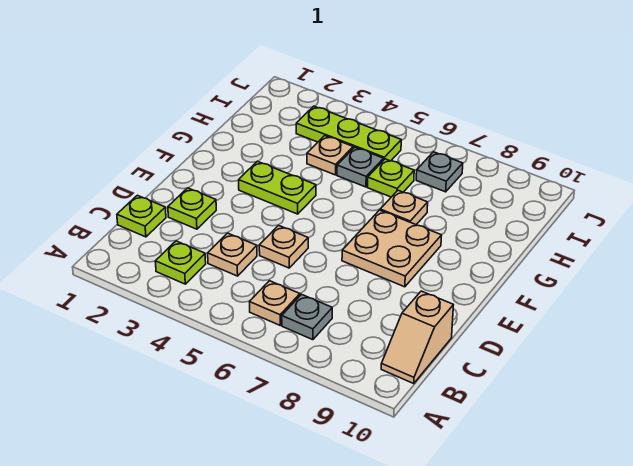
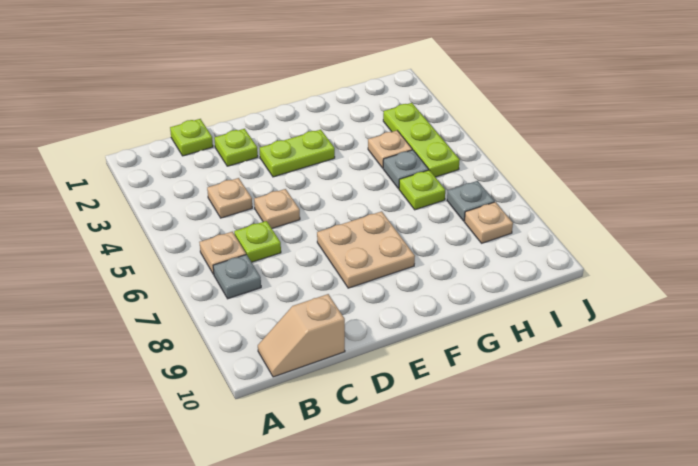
lime plate B3 level 1 -> lime plate C6 level 1
lime plate F3:F4 level 1 -> lime plate E3:F3 level 1
tan plate G7 level 1 -> tan plate I8 level 1

